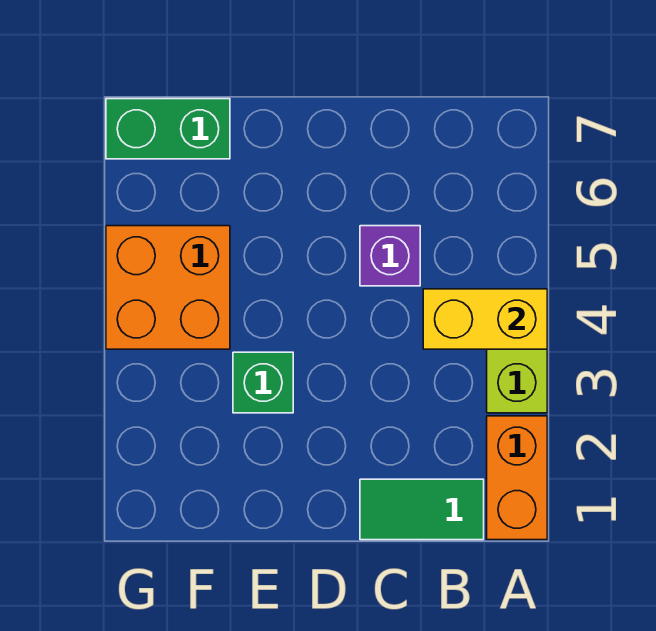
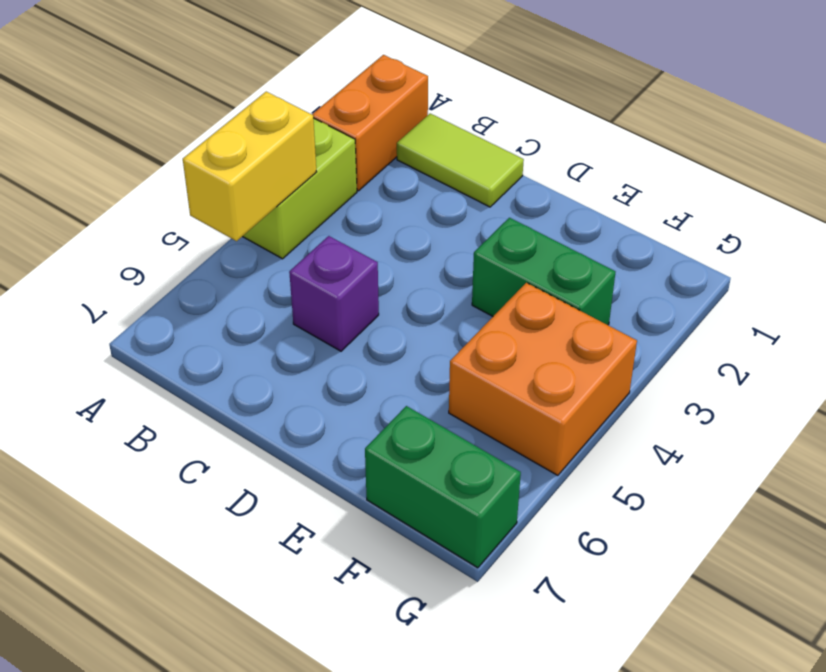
yellow brick A4:B4 level 2 -> yellow brick A4:A5 level 2
green tile B1:C1 level 1 -> lime tile B1:C1 level 1
green brick E3 level 1 -> green brick E3:F3 level 1

